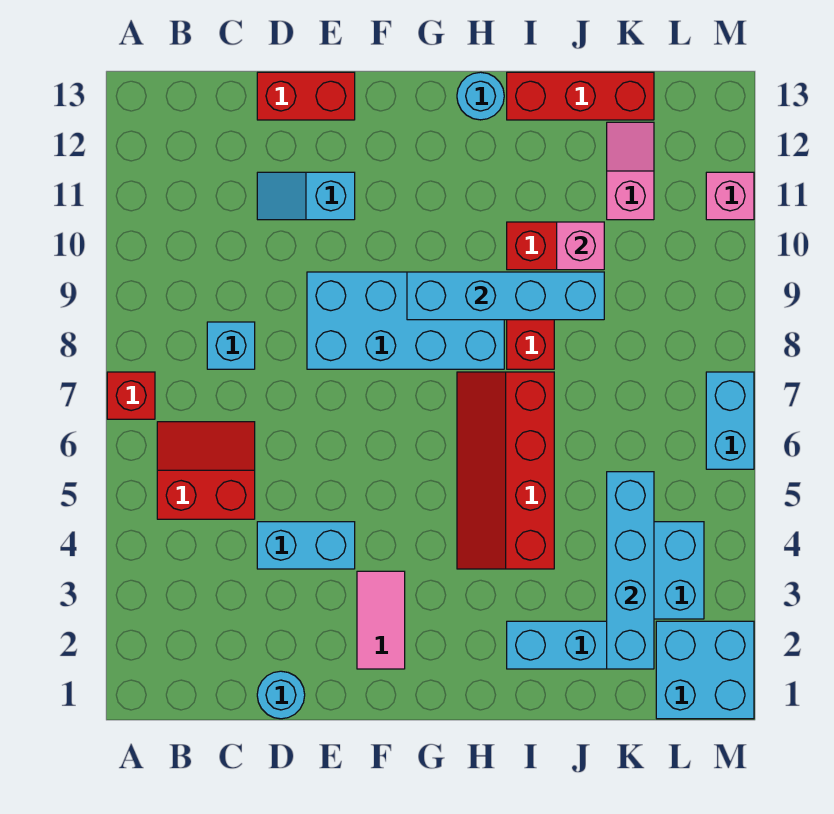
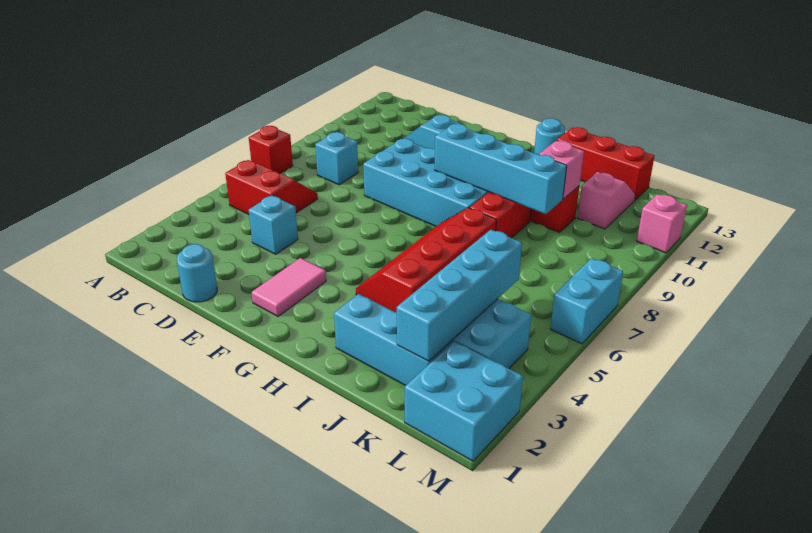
cyan brick D4:E4 level 1 -> cyan brick D4 level 1
red brick D13:E13 level 1 -> none

